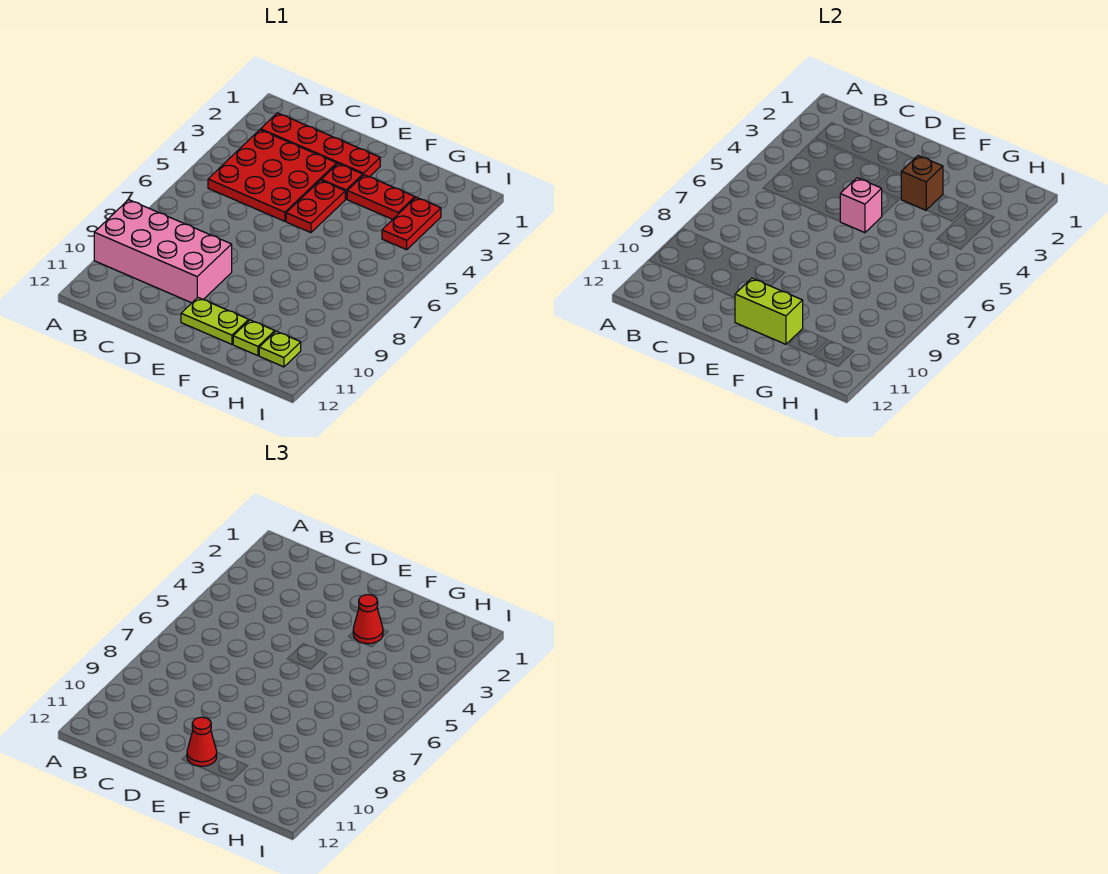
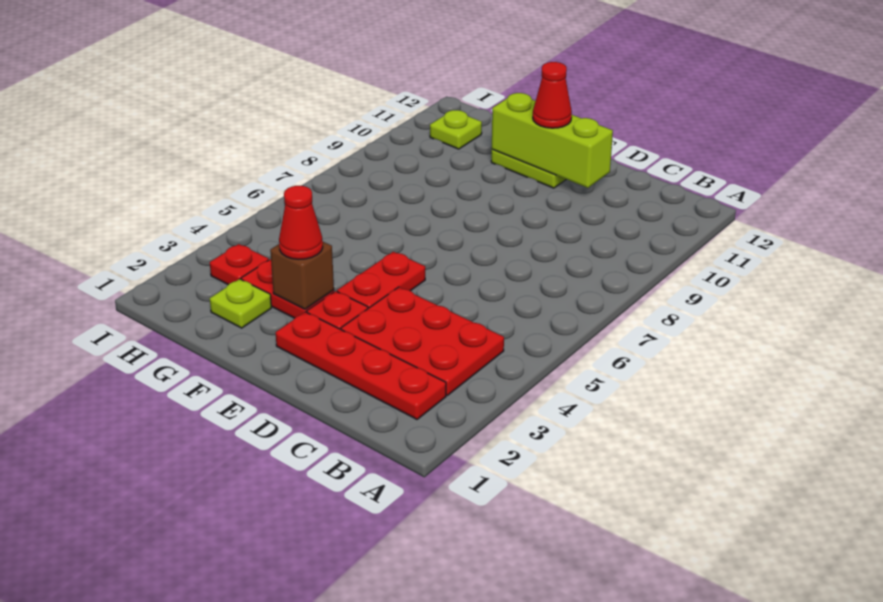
pink brick A9:D10 level 1 -> none
red plate B3:D5 level 1 -> red plate B3:D4 level 1
pink brick E5 level 2 -> none
lime brick E11:F11 level 2 -> lime brick D11:F11 level 2
lime plate G11 level 1 -> lime plate G2 level 1
red plate H3:H4 level 1 -> red plate H3 level 1

